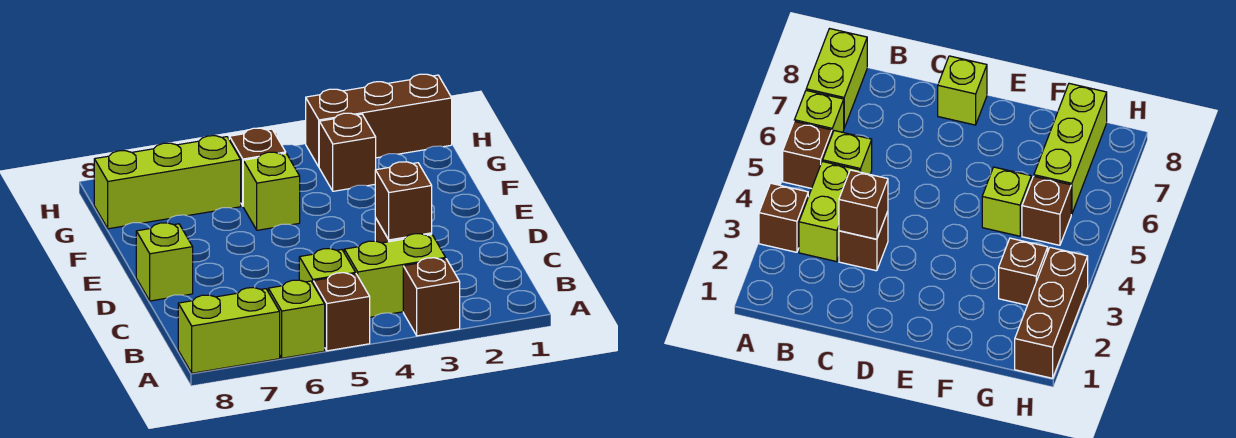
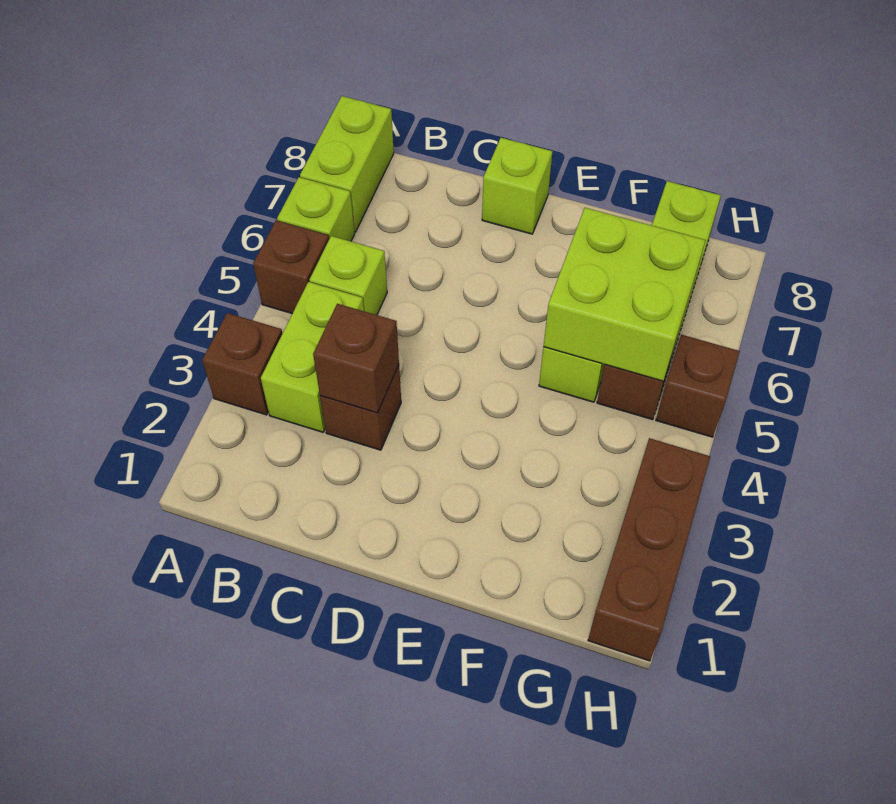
none -> lime brick F5:G6 level 2
brown brick G3 level 1 -> brown brick H5 level 1

